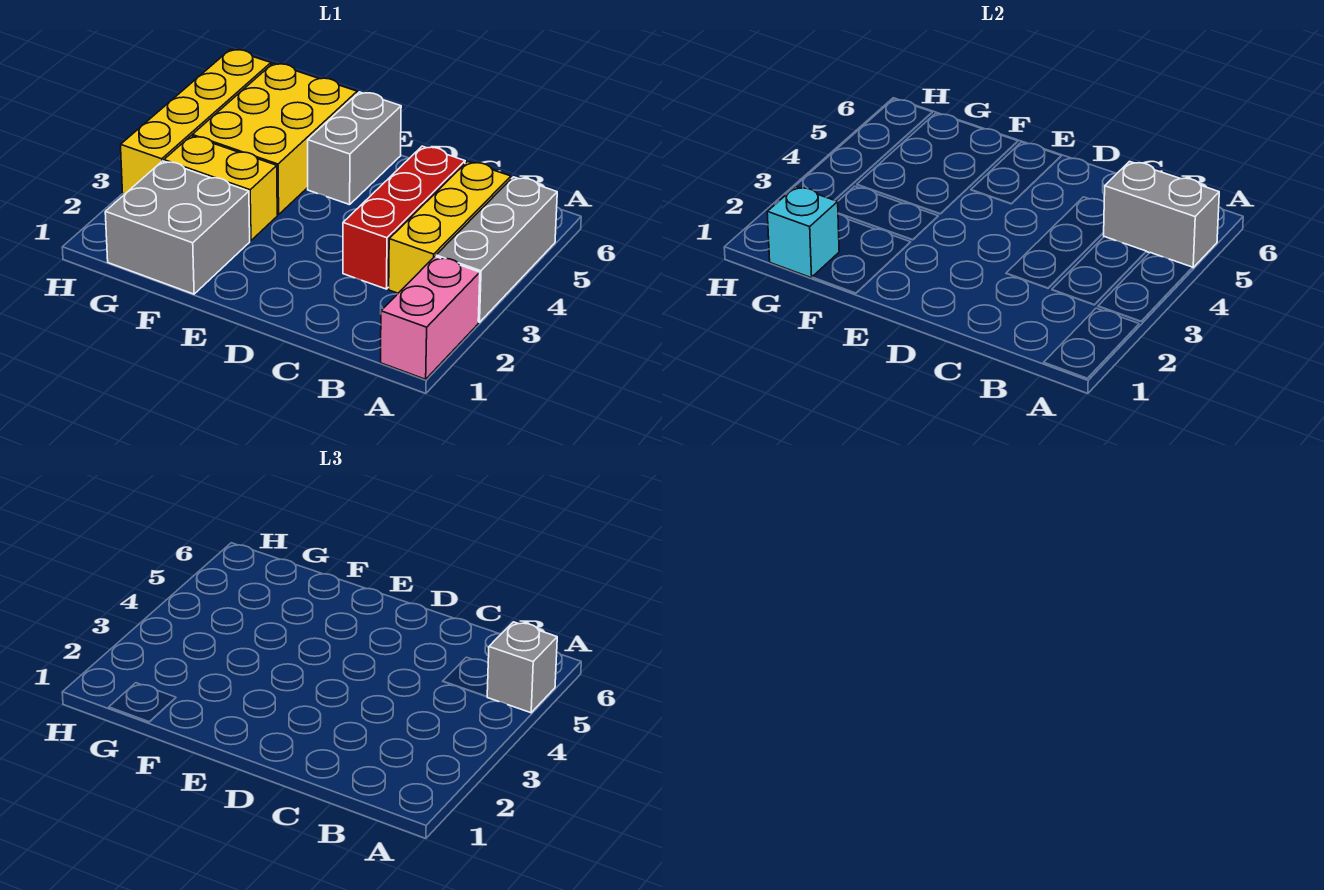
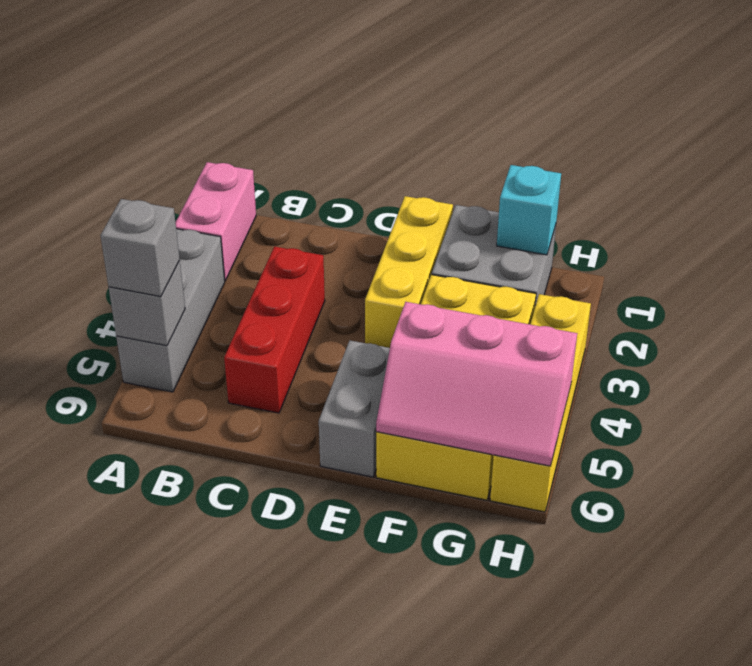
grey brick A5:B5 level 2 -> grey brick A5 level 2
yellow brick B3:B5 level 1 -> yellow brick E1:E3 level 1
none -> pink slope F5:H6 level 2 top 5

